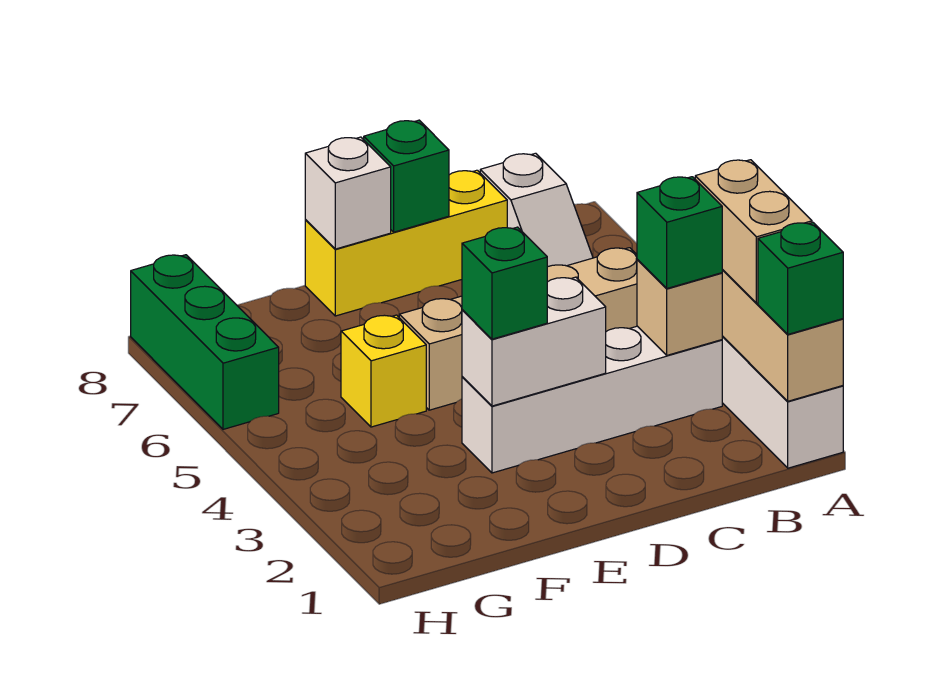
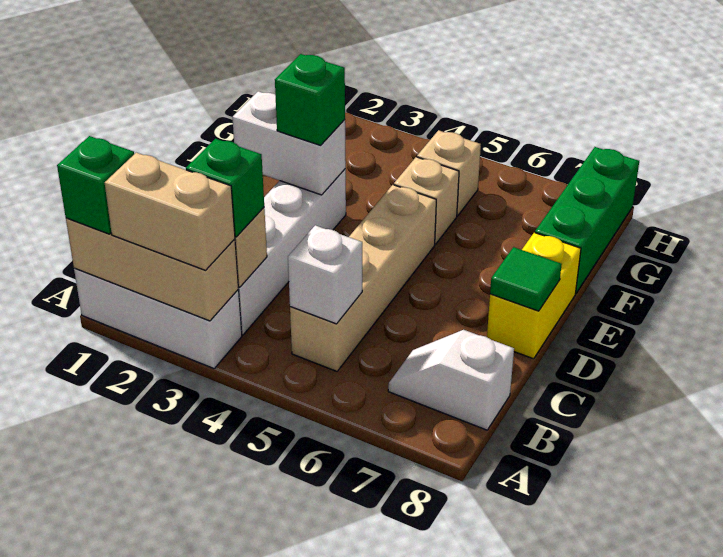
yellow brick C8:E8 level 1 -> yellow brick D8:E8 level 1
white brick D3:E3 level 2 -> white brick E2:E3 level 2
green brick D8 level 2 -> green tile D8 level 2
white brick E8 level 2 -> white brick B5 level 2
yellow brick F5 level 1 -> tan brick F5 level 1
none -> tan brick G5 level 1
green brick H6:H8 level 1 -> green brick F8:H8 level 1

